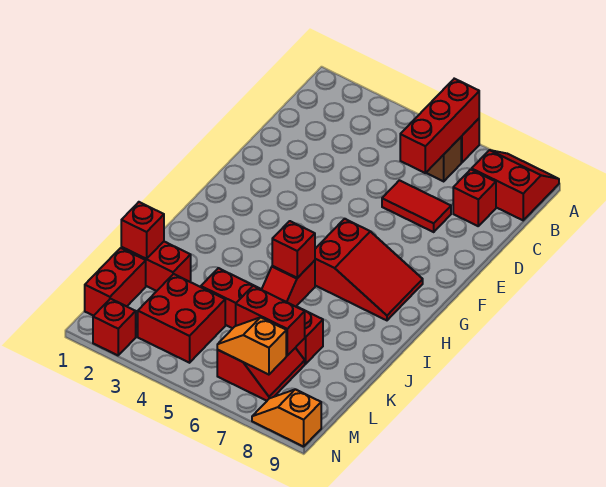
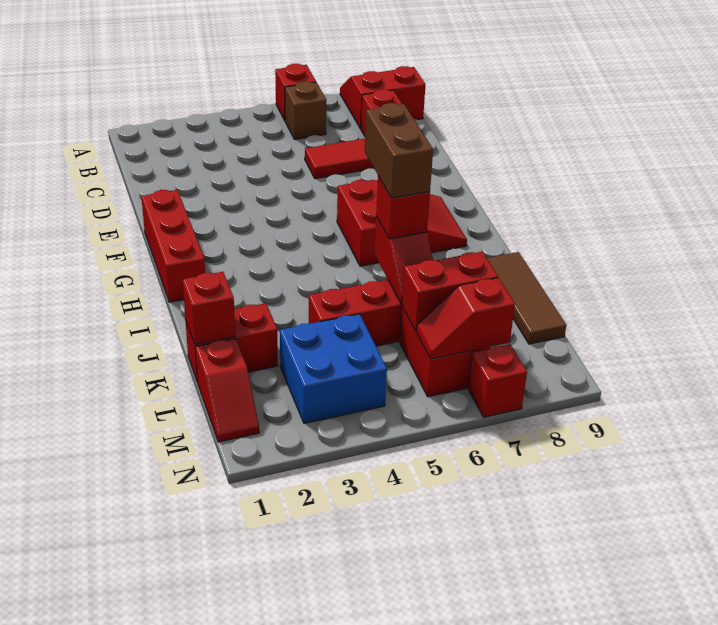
red brick A6:C6 level 2 -> red brick F1:H1 level 1
none -> brown brick I6:J6 level 4
none -> brown tile J9:L9 level 1
red brick L1:M1 level 1 -> red slope L1:M1 level 1 top L
red brick L3:M4 level 1 -> blue brick L3:M4 level 1
orange slope M6:M7 level 2 top 7 -> red slope M6:M7 level 2 top 7
red brick N2 level 1 -> red brick N7 level 1
orange slope N8:N9 level 1 top 9 -> none

